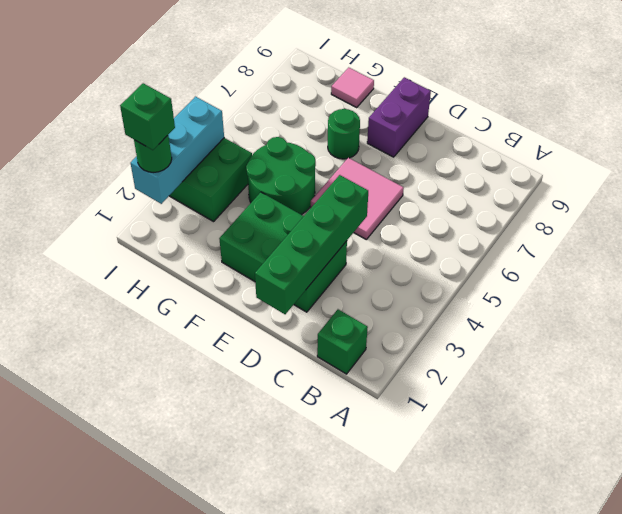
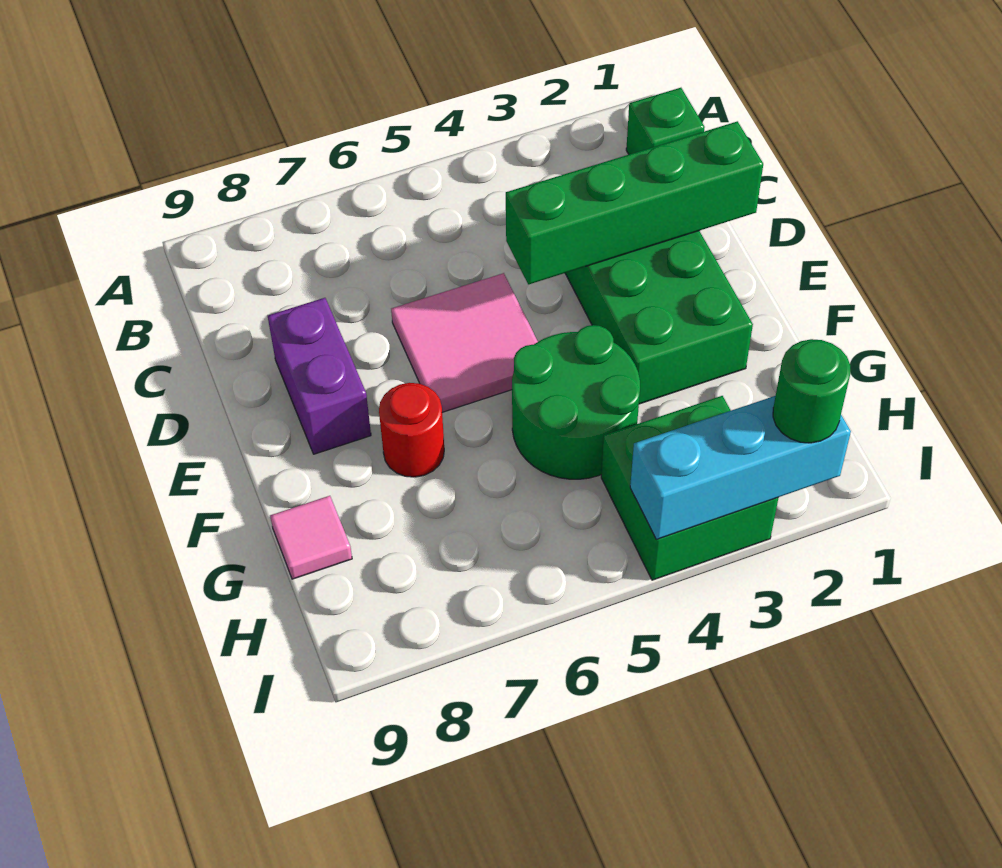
purple brick E8:E9 level 1 -> purple brick D8:E8 level 1
green round brick F7 level 1 -> red round brick F7 level 1
green brick I2 level 4 -> none

